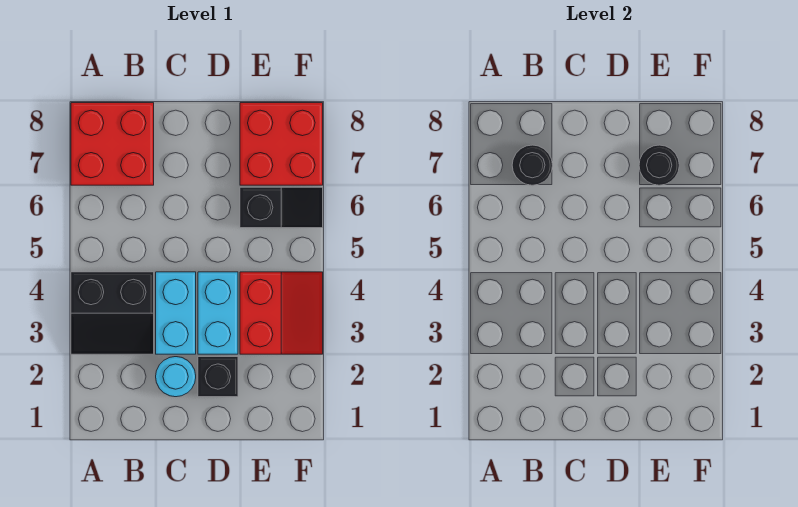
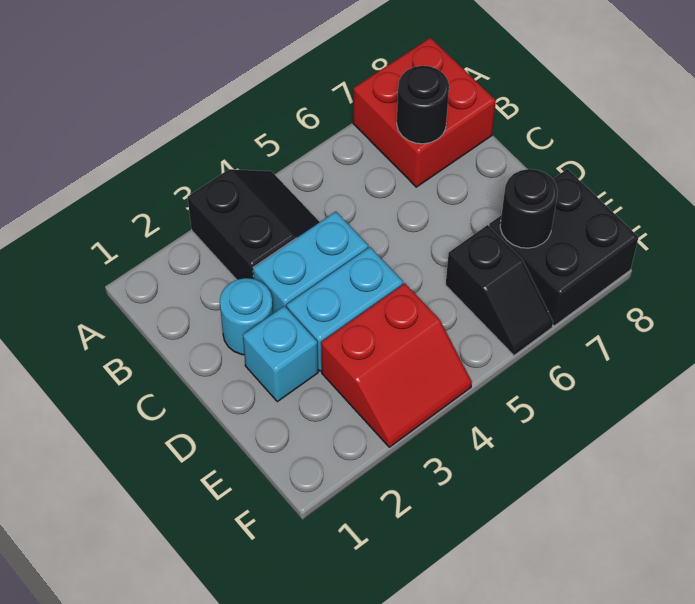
black slope A3:B4 level 1 top 4 -> black slope A3:B4 level 1 top 3
black brick D2 level 1 -> cyan brick D2 level 1
red brick E7:F8 level 1 -> black brick E7:F8 level 1

